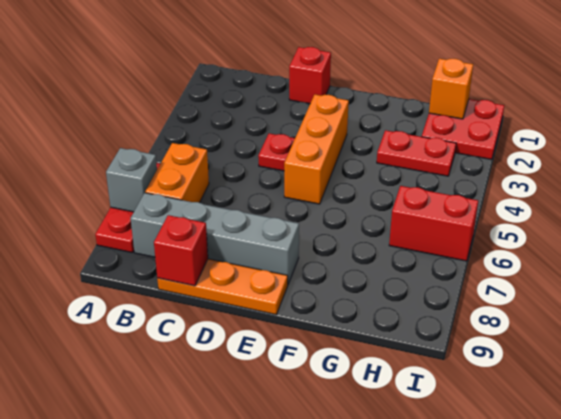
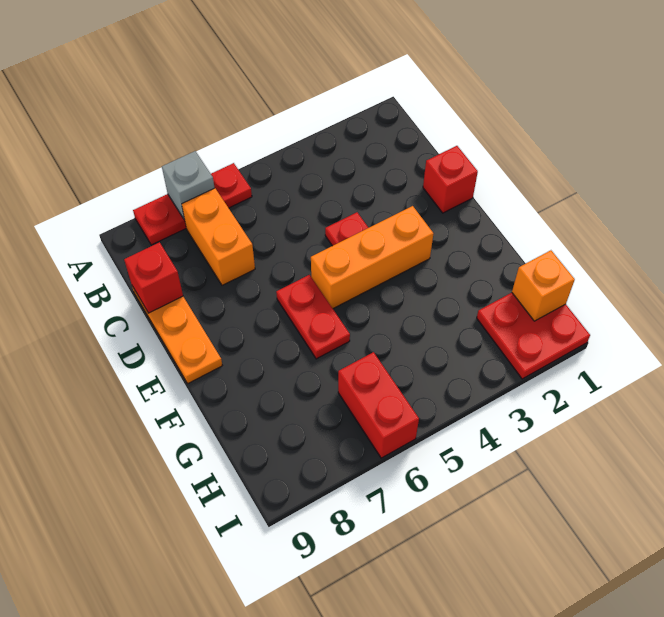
orange brick B6:B7 level 1 -> orange brick B7:C7 level 1
grey brick B8:E8 level 1 -> none
red plate G3:H3 level 1 -> red plate E6:F6 level 1

